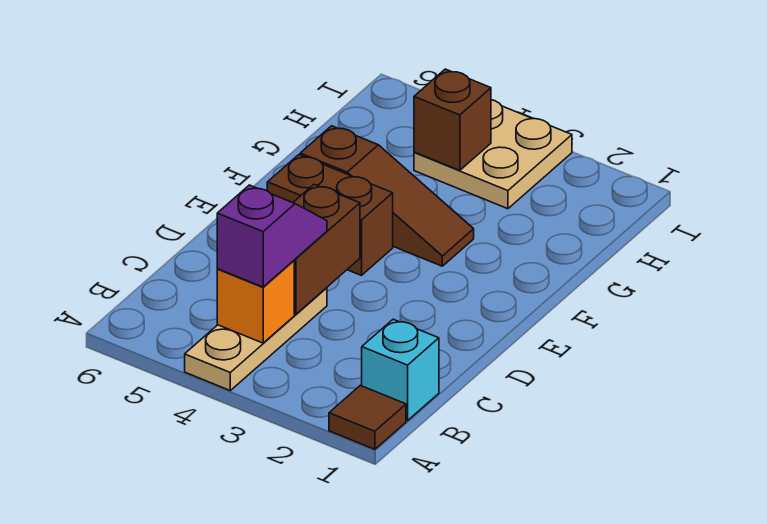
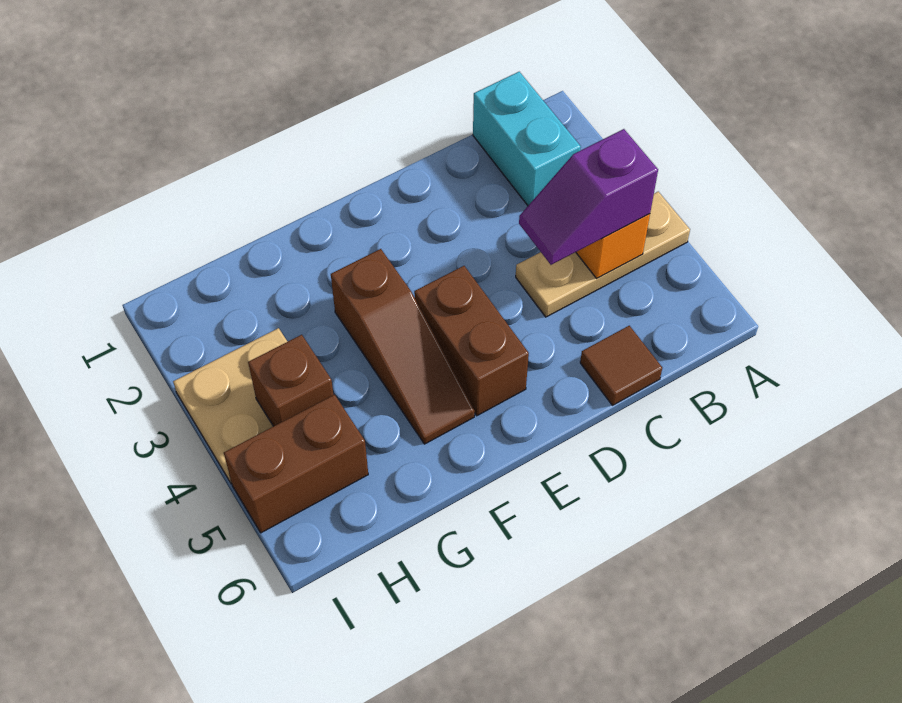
brown tile A1 level 1 -> brown tile C6 level 1
cyan brick B1 level 1 -> cyan brick B1:B2 level 1
brown brick C4:D4 level 2 -> brown brick H5:I5 level 1
brown slope F3:F5 level 1 top 5 -> brown slope F3:F5 level 1 top 3

